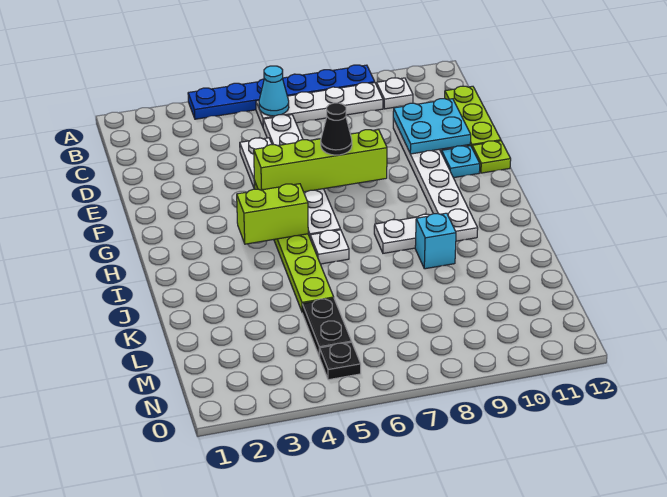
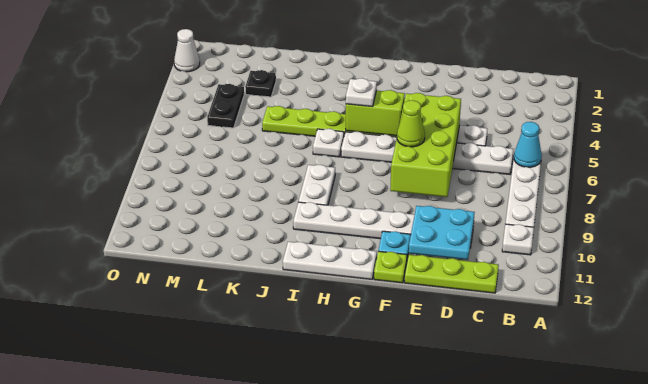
blue plate A4:A9 level 1 -> none
lime brick F5:F8 level 2 -> lime brick E5:F8 level 2
black cone F7 level 3 -> lime cone F7 level 3
none -> white plate G12:I12 level 1
lime brick H4:H5 level 2 -> lime brick G5:H5 level 2
none -> white plate H5 level 3
cyan brick J9 level 1 -> none
black plate L5:M5 level 1 -> black plate M4:M5 level 1
black plate N5 level 1 -> black plate L3 level 1
none -> white cone O2 level 1

